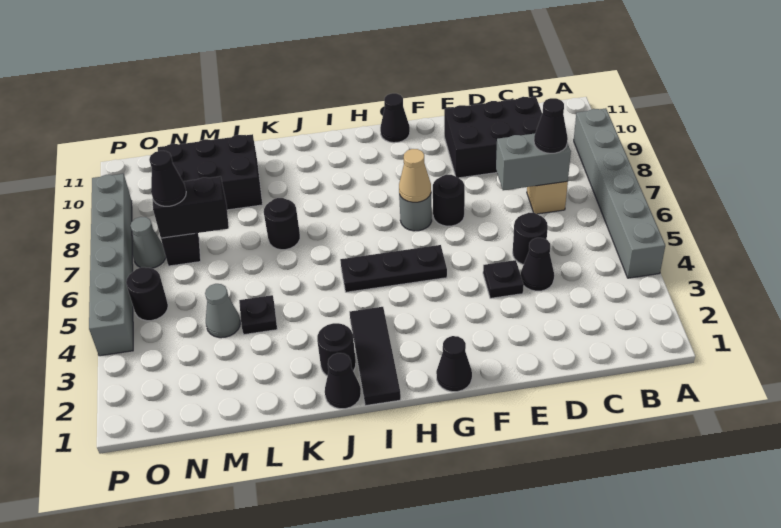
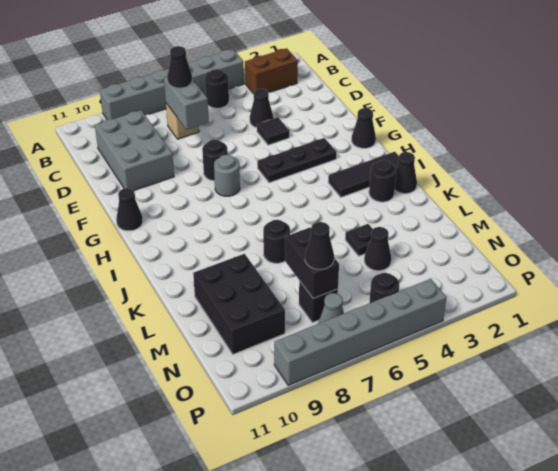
none -> brown brick B2:B3 level 1
black brick C9:E10 level 1 -> grey brick C9:E10 level 1
black round brick D5 level 1 -> black round brick B5 level 1
black plate E4 level 1 -> black tile E4 level 1
black plate G5:I5 level 1 -> black plate G3:G5 level 1
tan cone G7 level 2 -> none
grey cone M4 level 1 -> black cone M4 level 1

